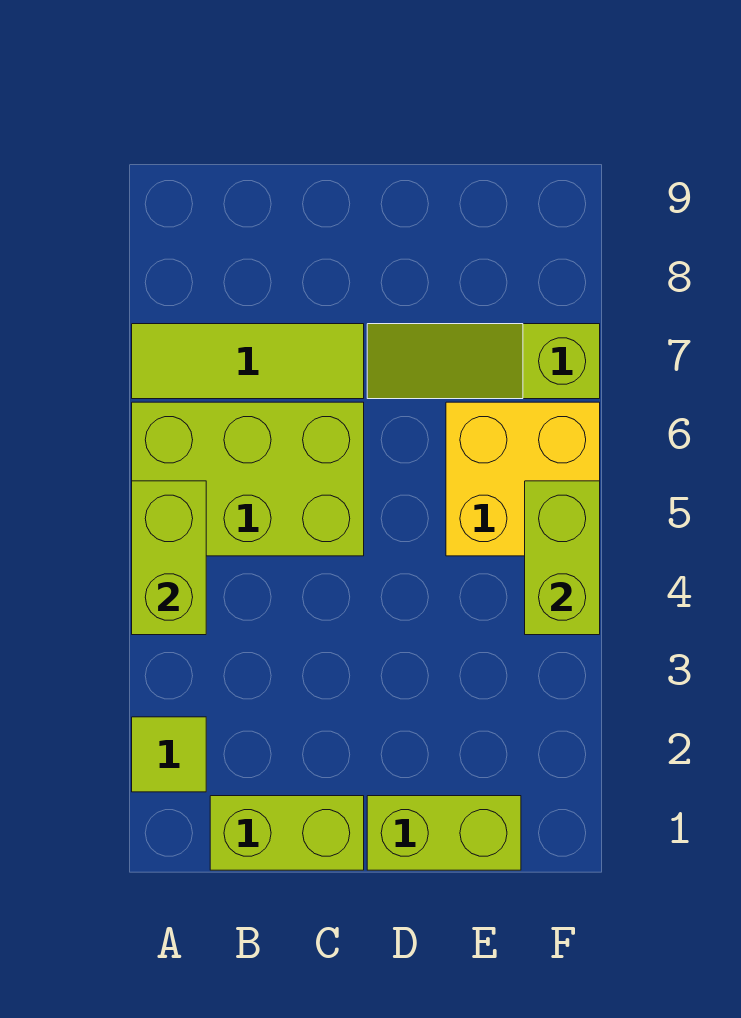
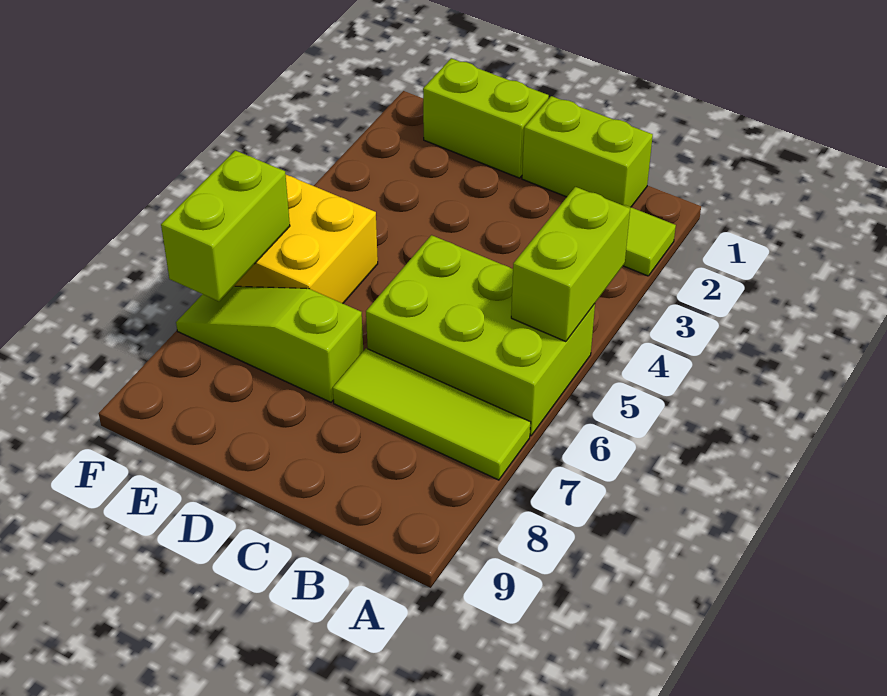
lime slope D7:F7 level 1 top F -> lime slope D7:F7 level 1 top D
lime brick F4:F5 level 2 -> lime brick F6:F7 level 2

